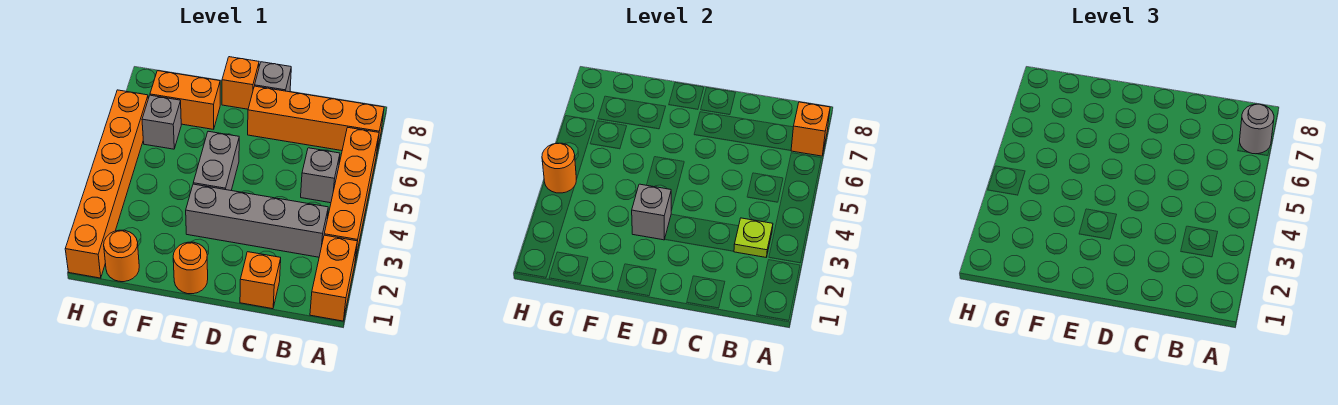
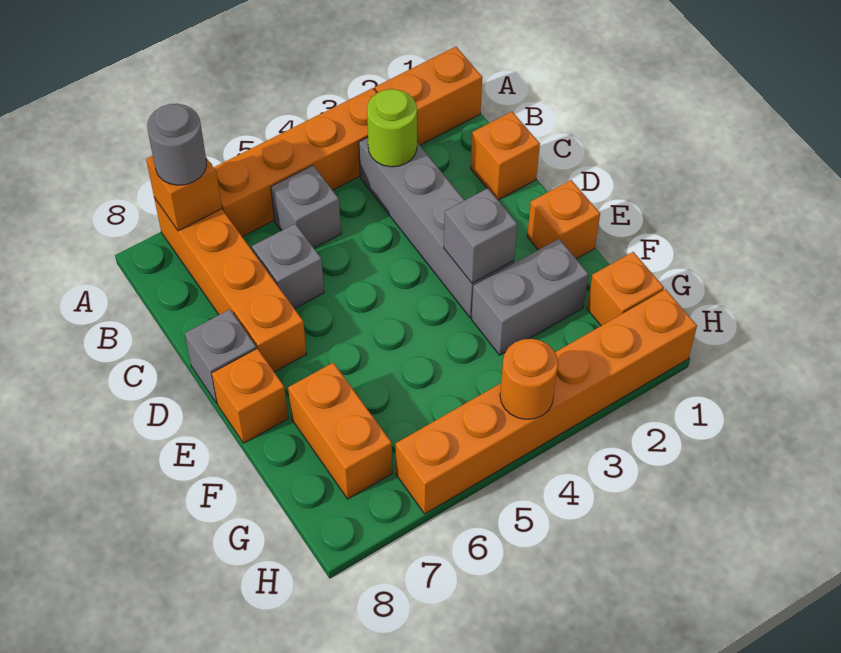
lime plate B3 level 2 -> lime round brick B3 level 2
orange round brick E1 level 1 -> orange brick E1 level 1
grey brick E4:E5 level 1 -> grey brick F2:F3 level 1
orange round brick G1 level 1 -> orange brick G1 level 1
grey brick G6 level 1 -> grey brick C6 level 1

